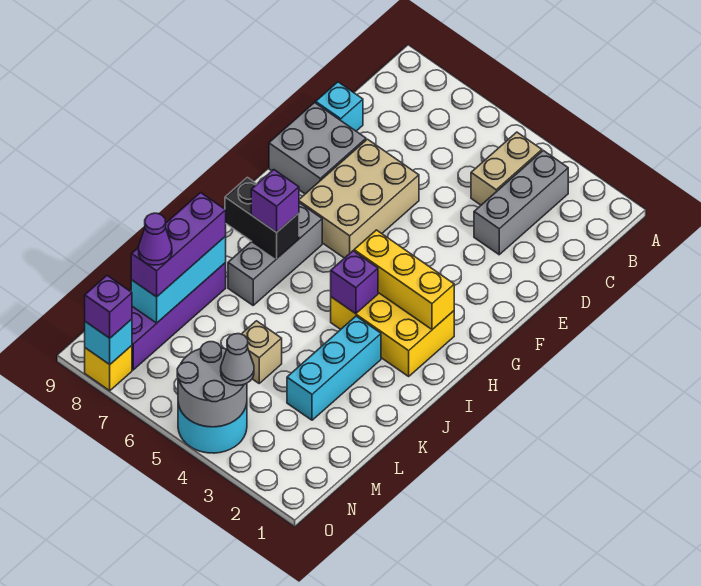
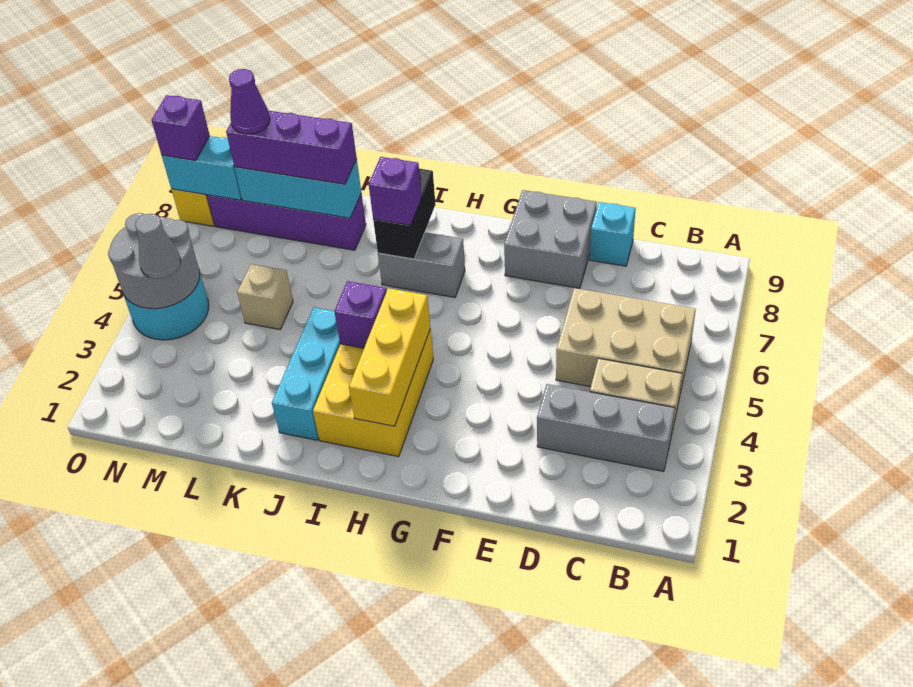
tan brick E6:G7 level 1 -> tan brick B5:D6 level 1
grey brick H7:J7 level 1 -> grey brick H7:I7 level 1
cyan brick J3:L3 level 1 -> cyan brick J2:J4 level 1
cyan brick O8 level 2 -> cyan brick N8:O8 level 2

